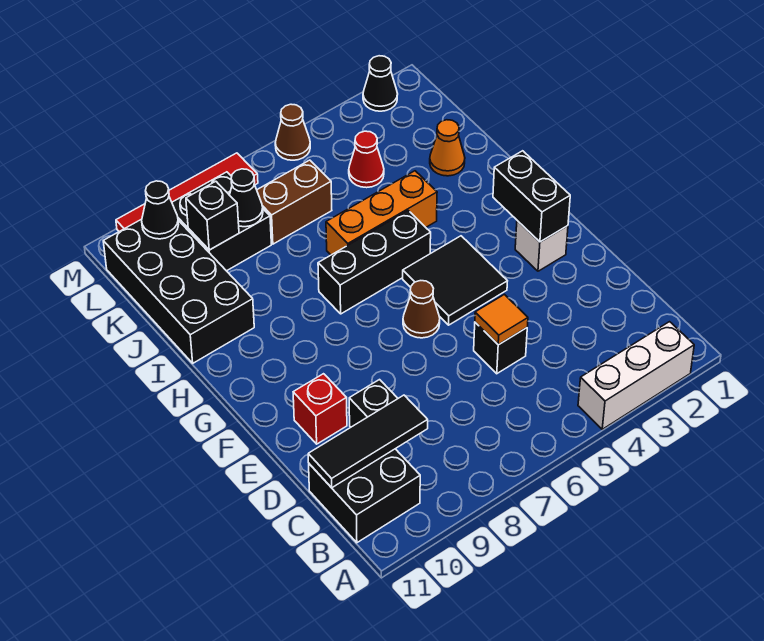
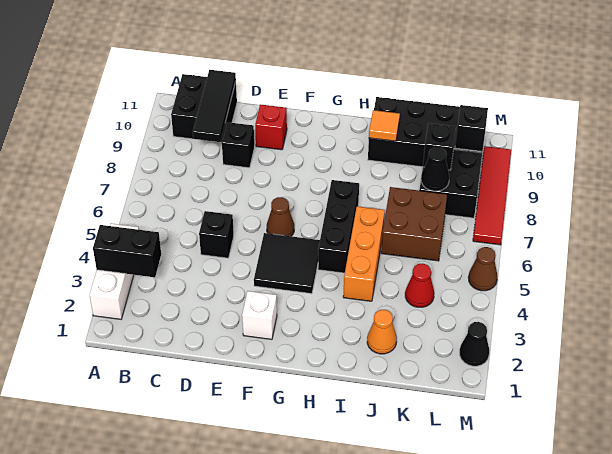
orange tile D5 level 2 -> orange tile I10 level 2
black brick F2:G2 level 2 -> black brick A3:B3 level 2
brown brick K6:K7 level 1 -> brown brick J6:K7 level 1
black cone L10 level 2 -> black brick L10 level 2

